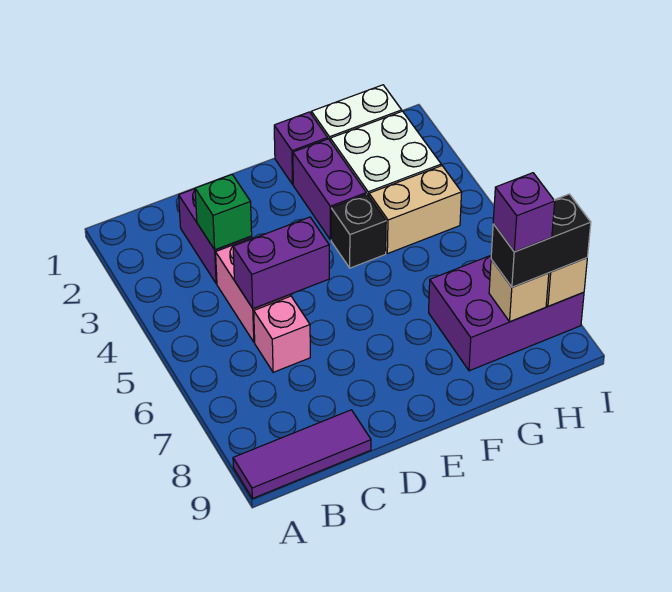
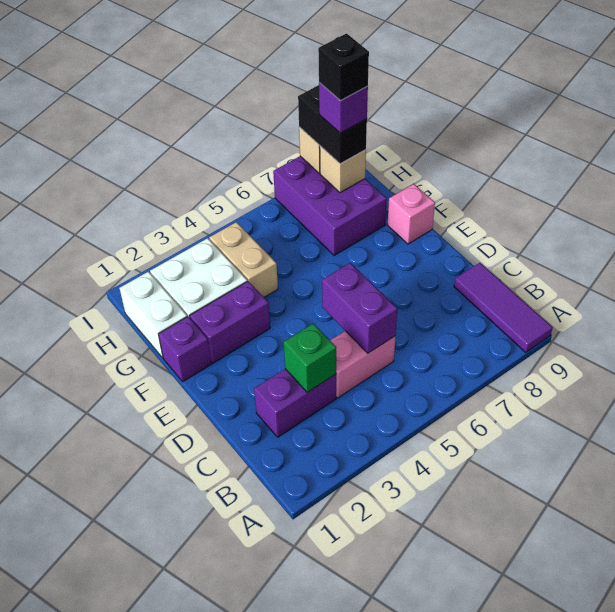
pink brick C6 level 1 -> pink brick F9 level 1
black brick F4 level 1 -> black brick H8 level 5

